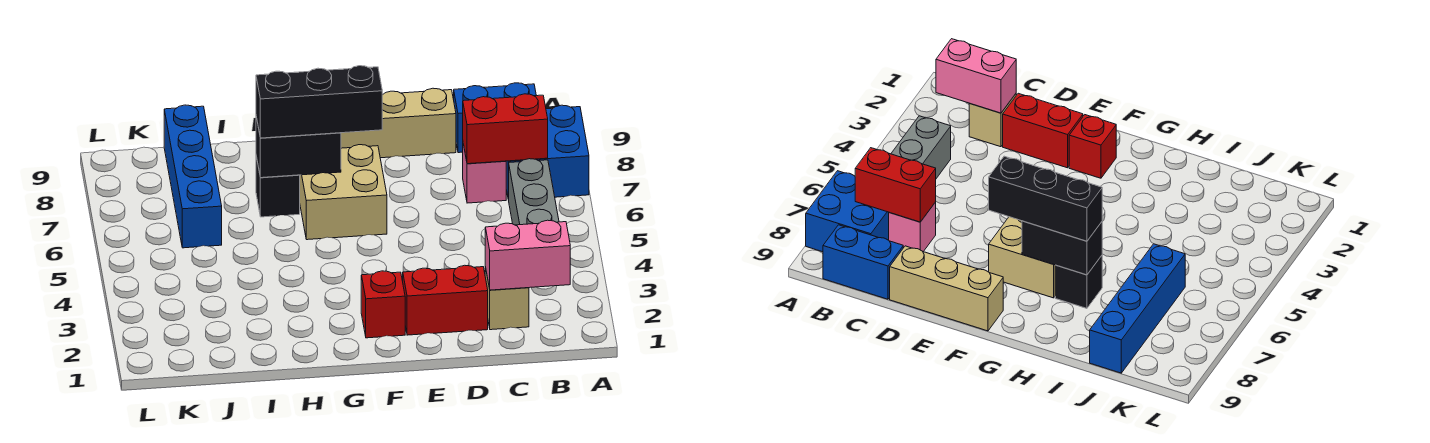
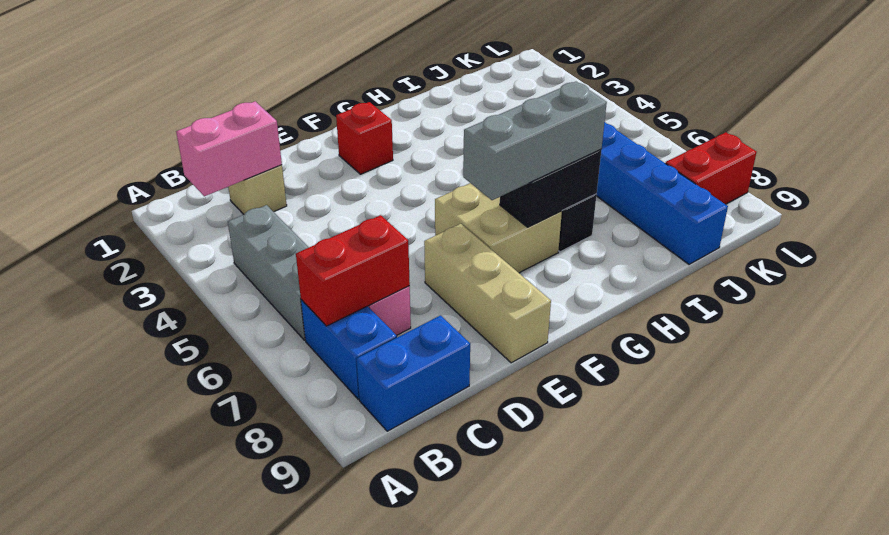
blue brick A7:B8 level 1 -> blue brick B7:B8 level 1
red brick D2:E2 level 1 -> red brick K8:L8 level 1
tan brick D9:F9 level 1 -> tan brick E7:E9 level 1
black brick F7:H7 level 3 -> grey brick F7:H7 level 3

